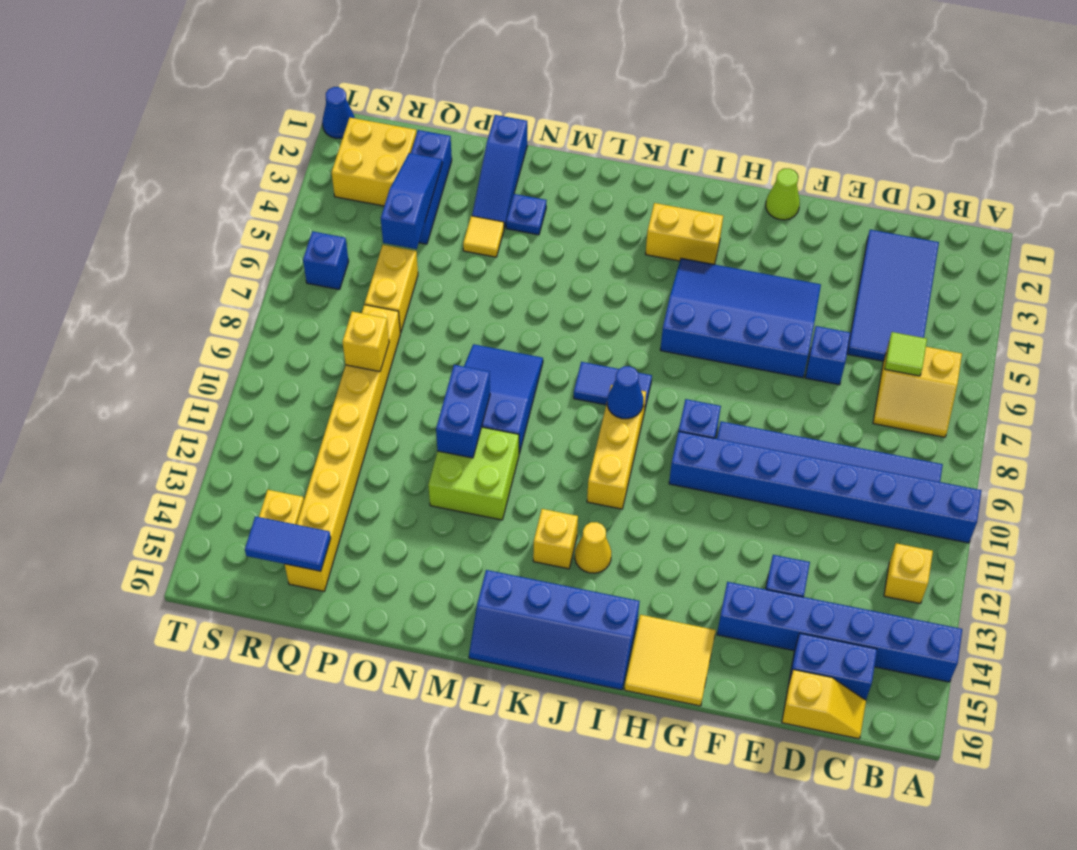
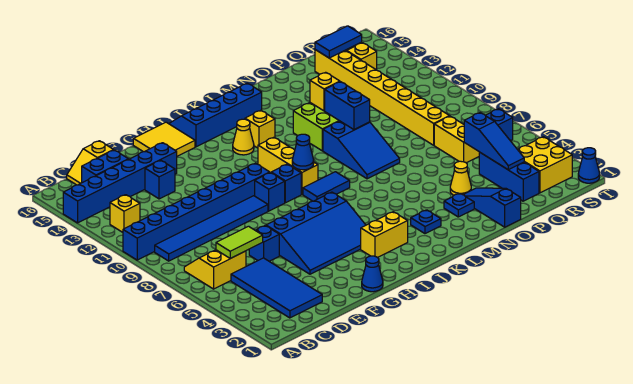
lime tile C6 level 2 -> lime tile C6:D6 level 2
lime cone G1 level 1 -> blue cone G1 level 1
none -> blue brick I9 level 1
none -> blue plate L3 level 1
yellow tile O4 level 1 -> yellow cone O4 level 1
yellow brick Q9 level 2 -> yellow brick N12 level 2

